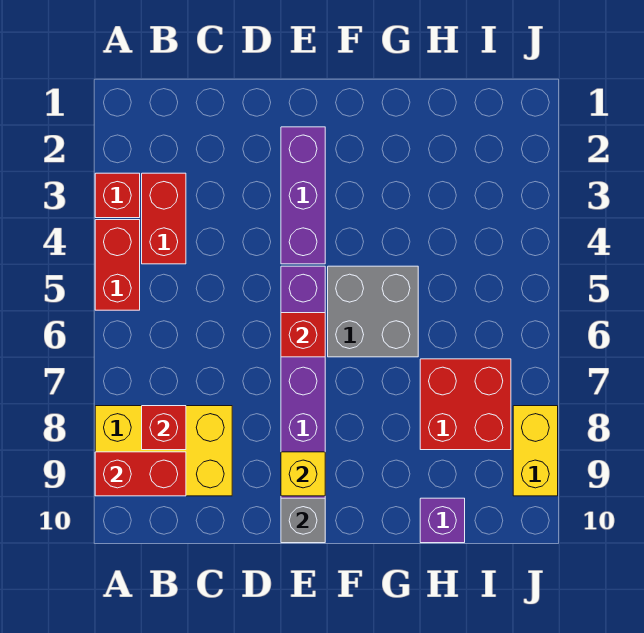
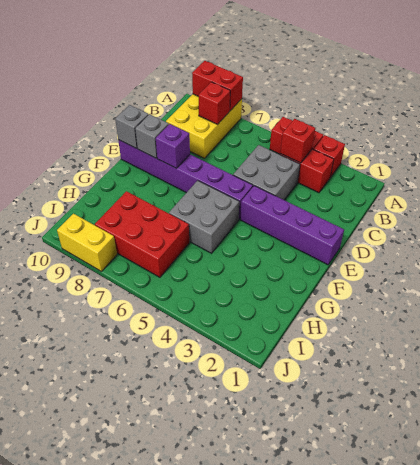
red brick A9:B9 level 2 -> red brick A8:A9 level 2
none -> grey brick C4:D5 level 1
purple brick E2:E4 level 1 -> purple brick E1:E4 level 1
red brick E6 level 2 -> red brick B4 level 2
yellow brick E9 level 2 -> grey brick E9 level 2
red brick H7:I8 level 1 -> red brick H6:I8 level 1
purple brick H10 level 1 -> purple brick E8 level 2

